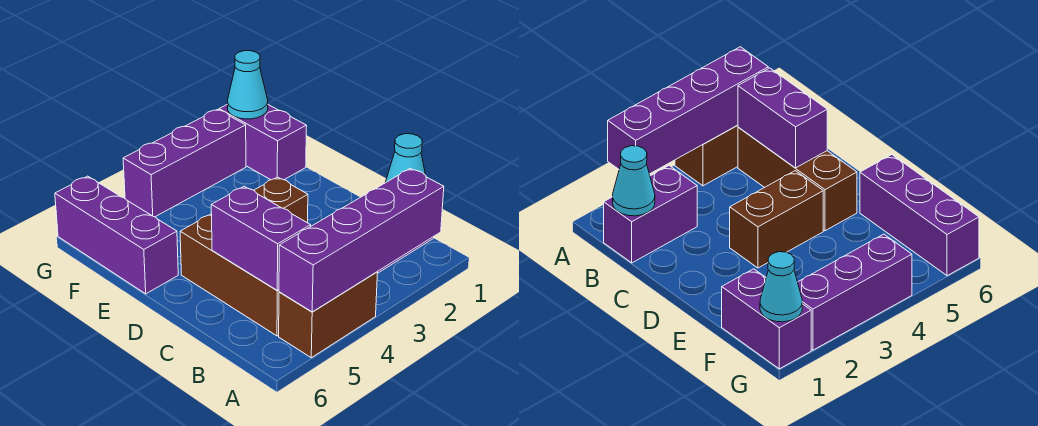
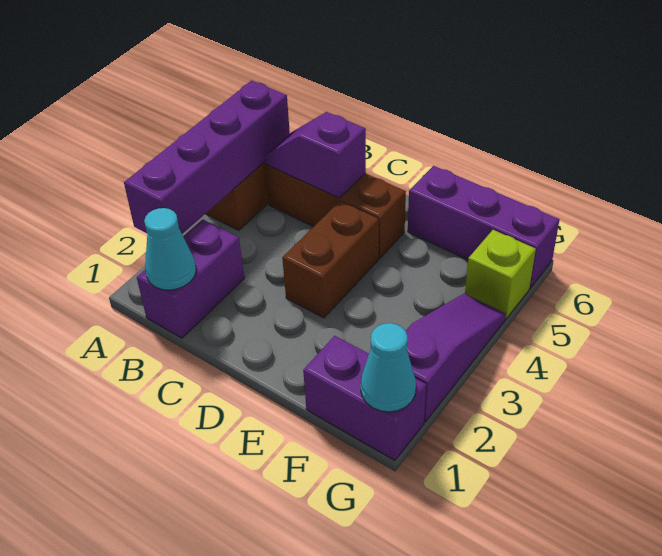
purple brick B5:C5 level 2 -> purple slope B5:C5 level 2 top C
purple brick G2:G4 level 1 -> purple slope G2:G4 level 1 top 2
none -> lime brick G5 level 1

